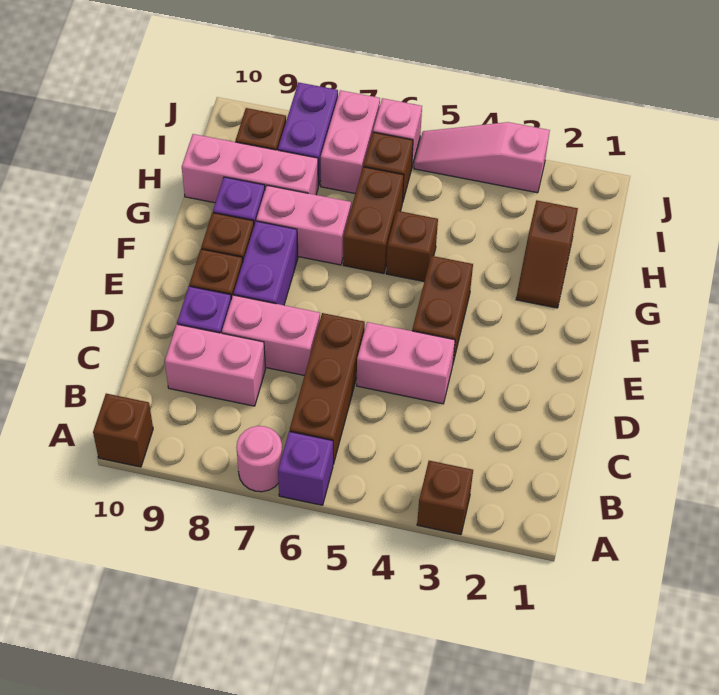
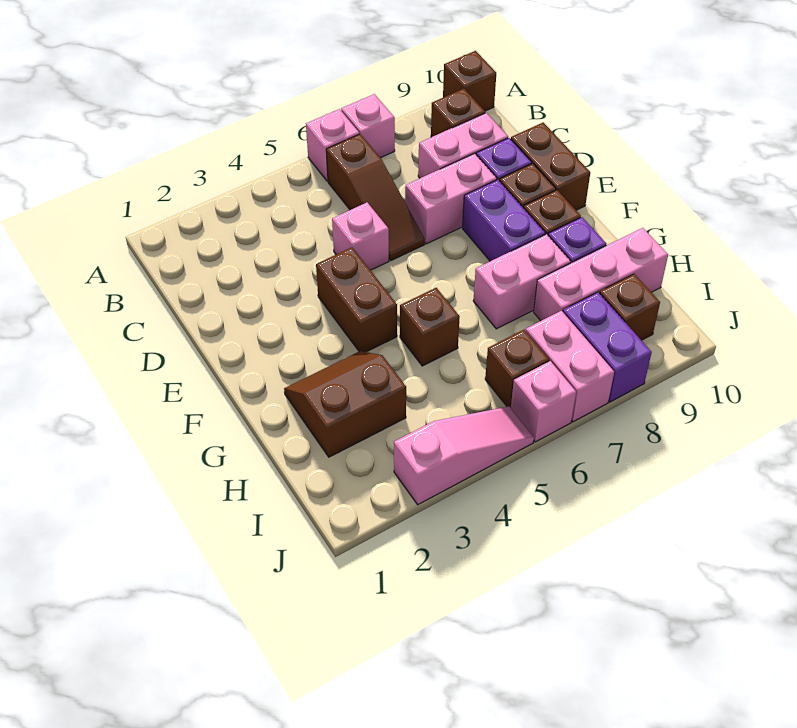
brown brick A3 level 1 -> brown brick B9 level 1
purple brick A6 level 1 -> pink brick A6 level 1
pink round brick A7 level 1 -> pink brick A7 level 1
brown brick B6:D6 level 1 -> brown slope B6:D6 level 1 top B
pink brick D4:D5 level 1 -> pink brick D5 level 1
brown slope G2:H2 level 1 top H -> brown slope G2:H3 level 1 top H
brown brick G6:H6 level 1 -> brown brick D10:E10 level 1

